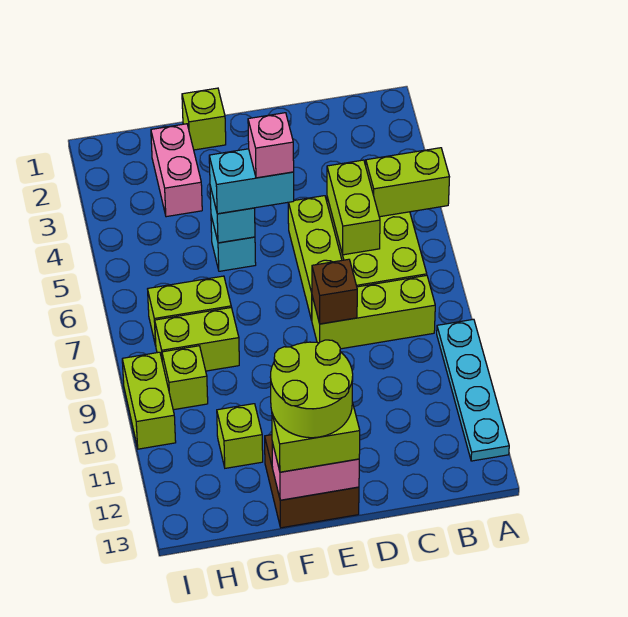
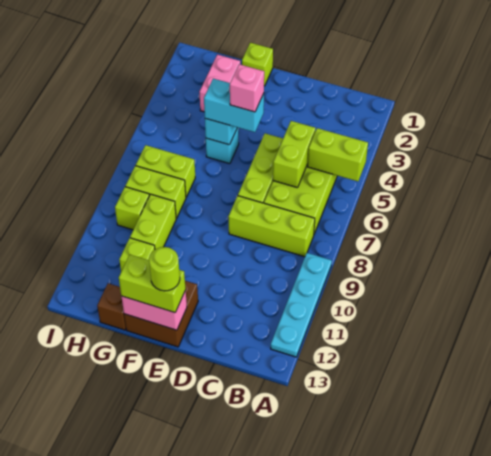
brown brick D8 level 2 -> brown brick G13 level 1
lime round brick E12:F13 level 4 -> lime round brick E13 level 4
lime brick I9:I10 level 1 -> lime brick G9:G10 level 1

